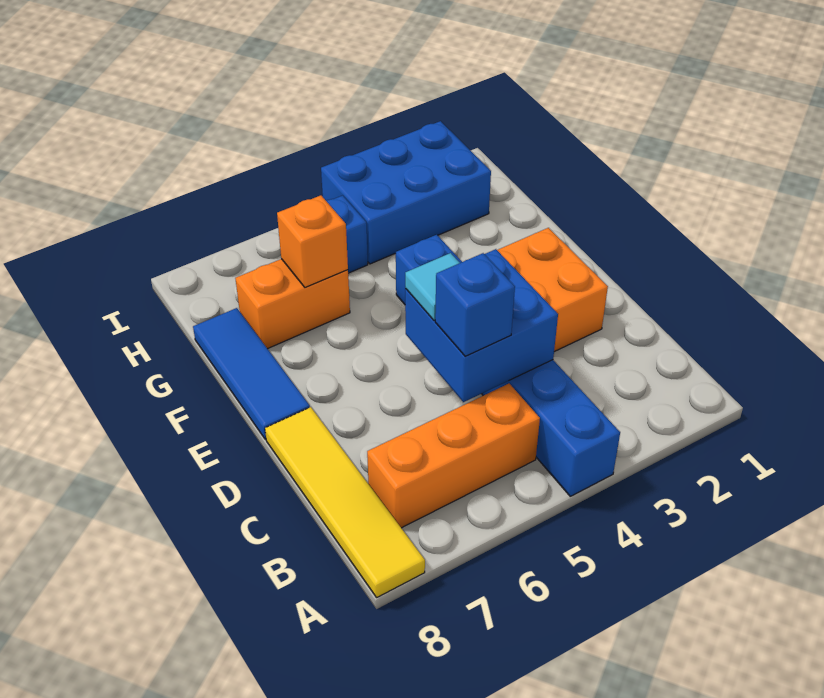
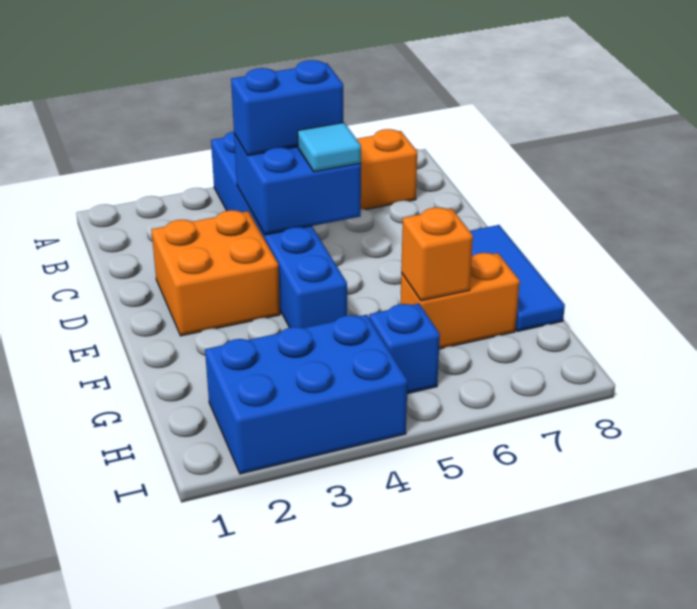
yellow tile A8:D8 level 1 -> none
blue brick C5 level 3 -> blue brick C4:C5 level 3

